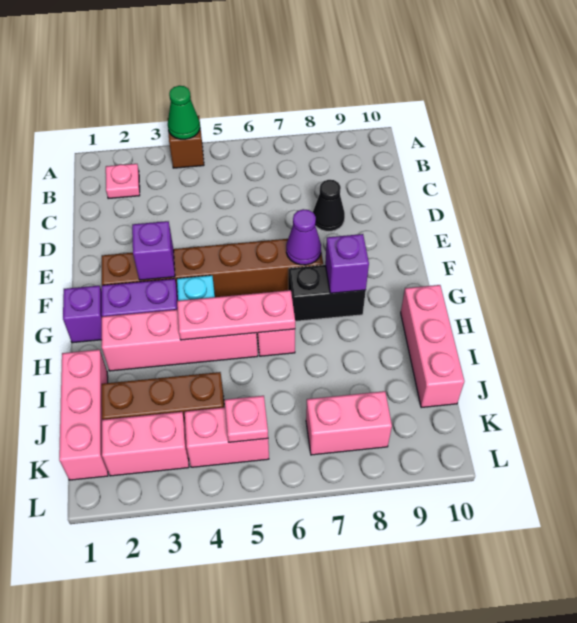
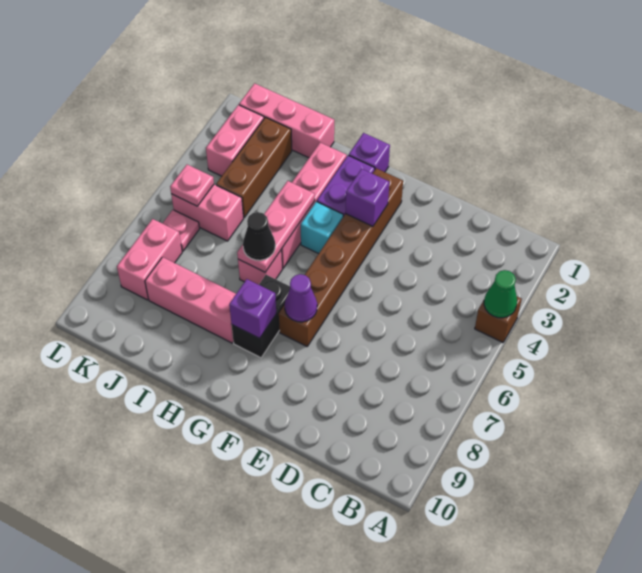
pink plate B2 level 1 -> pink plate K6 level 1
black cone D8 level 1 -> black cone H6 level 3
pink brick H10:J10 level 1 -> pink brick H8:J8 level 1
pink brick K4:K5 level 1 -> pink brick J5:K5 level 1

